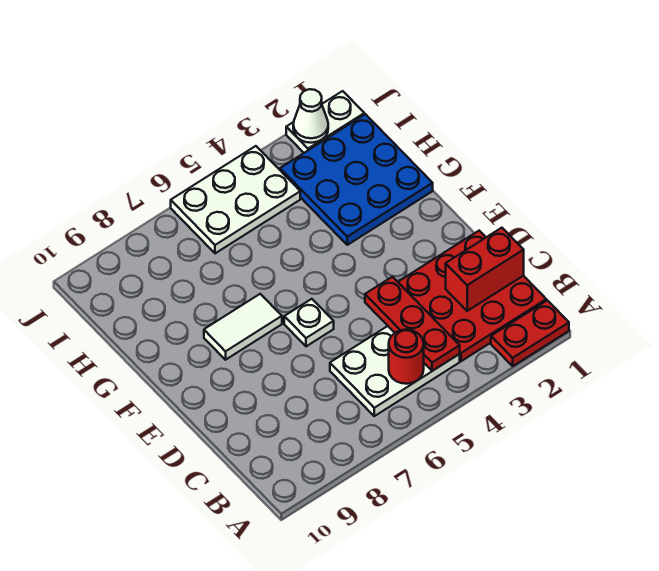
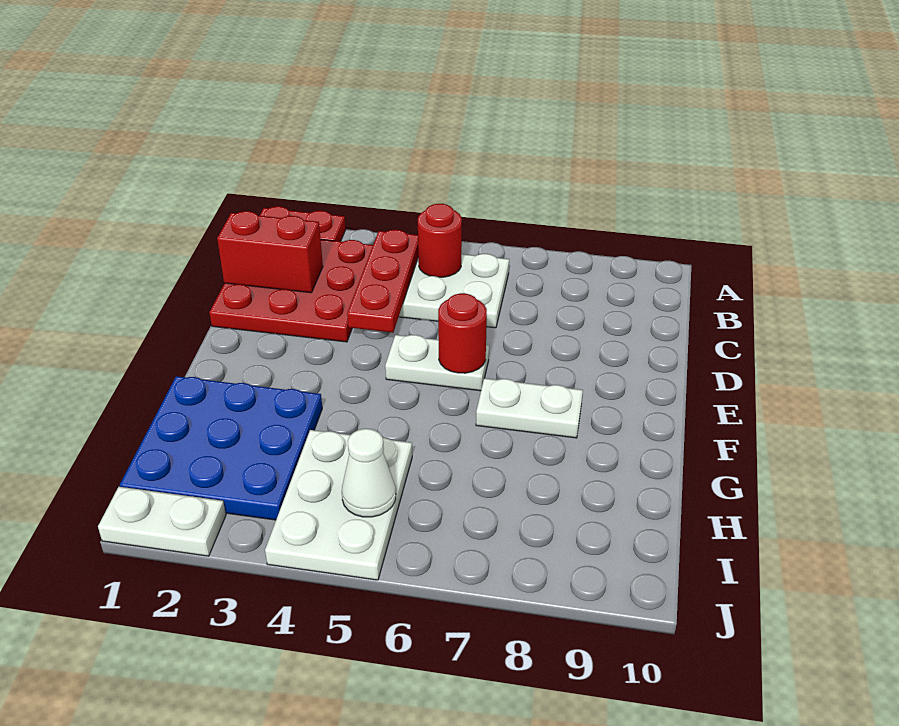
white plate E6 level 1 -> white plate E5:E6 level 1
none -> red round brick E6 level 2
white tile F7:F8 level 1 -> white plate F7:F8 level 1
white plate I4:J6 level 1 -> white plate H4:J5 level 1
white cone J2 level 2 -> white cone I5 level 2

